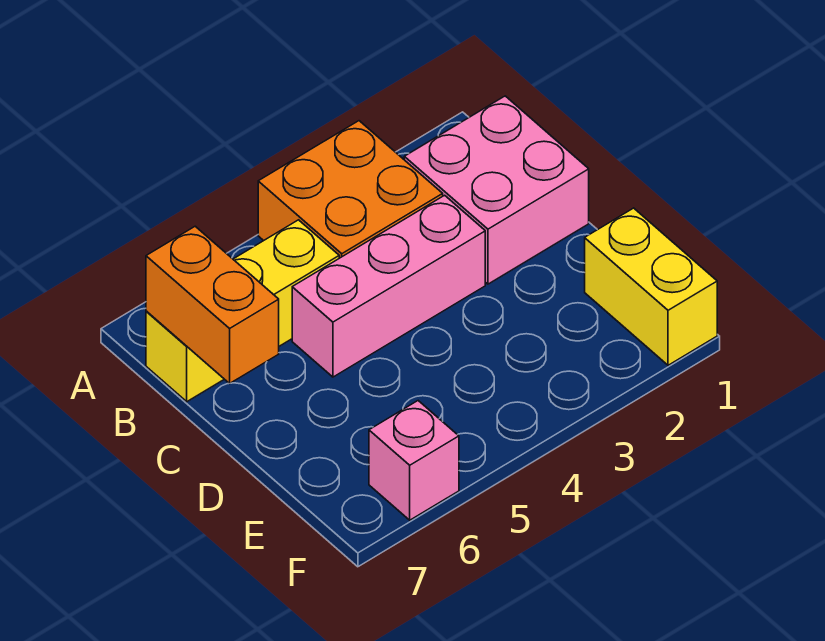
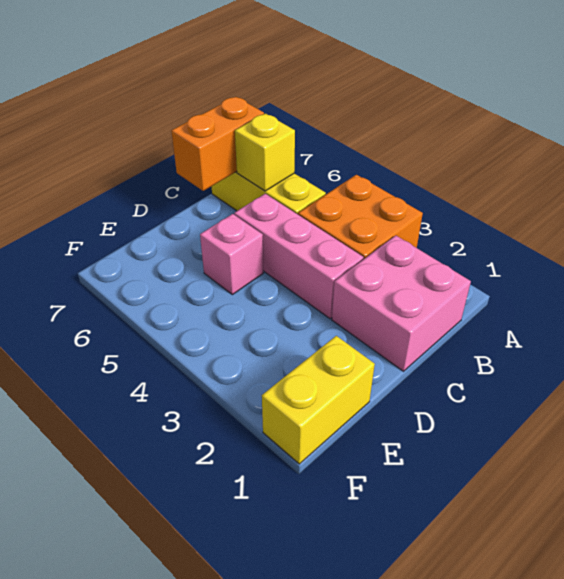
none -> yellow brick B6 level 2
pink brick F6 level 1 -> pink brick D5 level 1

